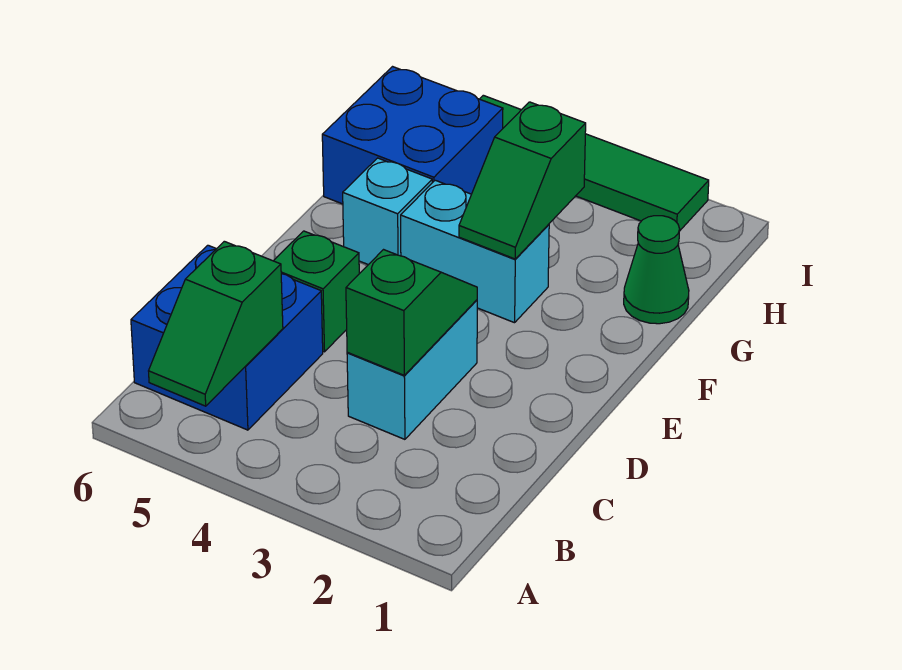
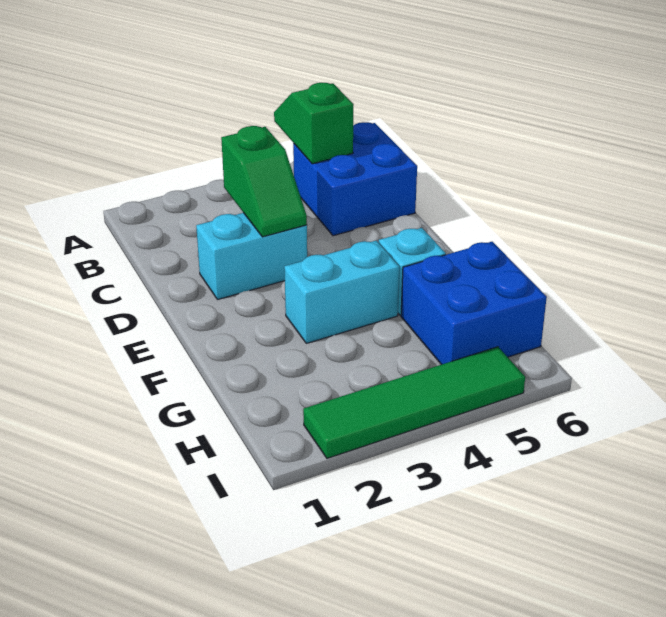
cyan brick C3:D3 level 1 -> cyan brick D2:D3 level 1
green brick D5 level 1 -> none
green slope F3:G3 level 2 top G -> none
green cone G1 level 1 -> none

